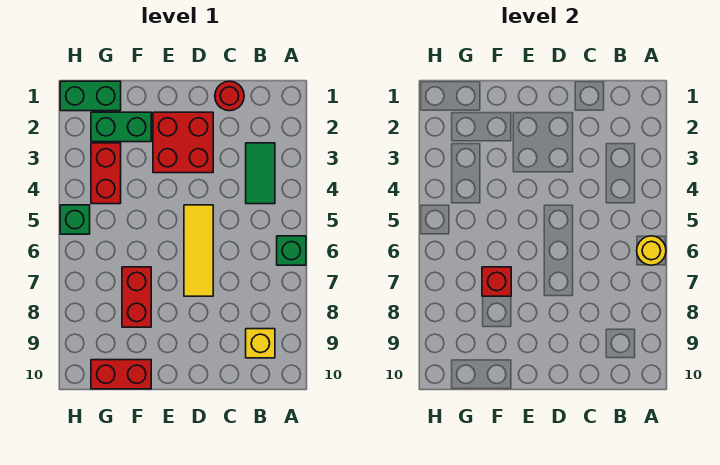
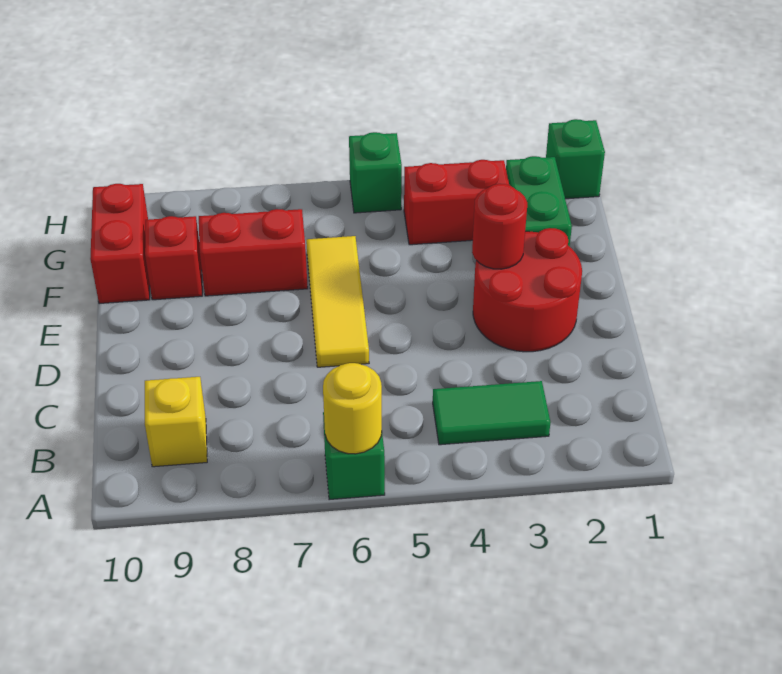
red round brick C1 level 1 -> red round brick E3 level 2
red brick D2:E3 level 1 -> red round brick D2:E3 level 1
yellow tile D5:D7 level 1 -> yellow tile D6:F6 level 1
red brick F7 level 2 -> red brick F9 level 1
green brick G1:H1 level 1 -> green brick H1 level 1

